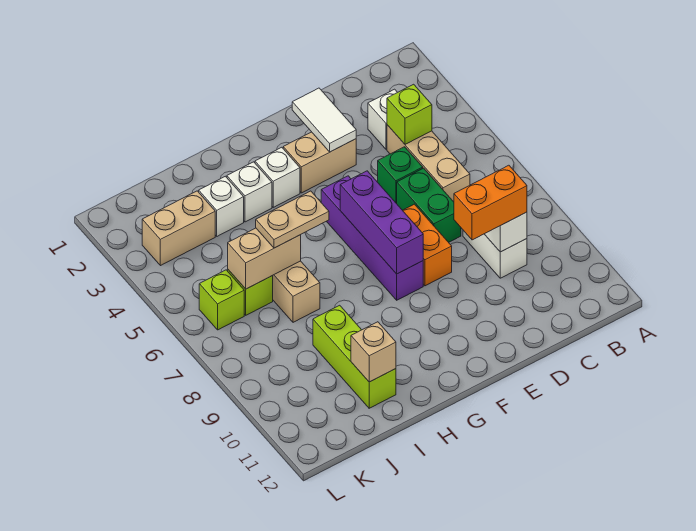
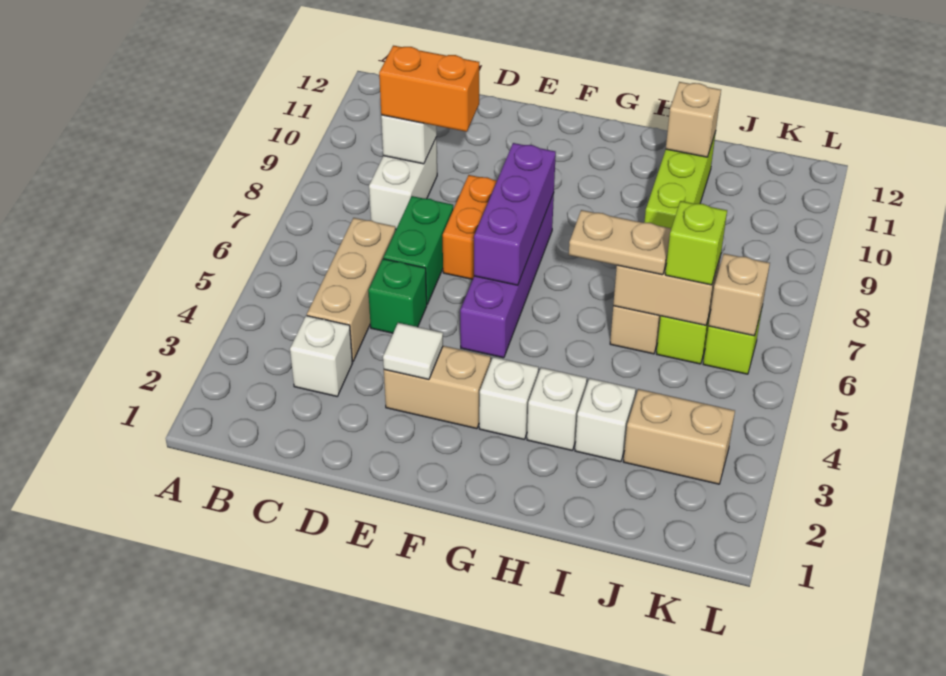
lime brick C4 level 2 -> lime brick J6 level 3
white tile E2:E3 level 2 -> white tile E3 level 2
none -> tan brick K6 level 2

